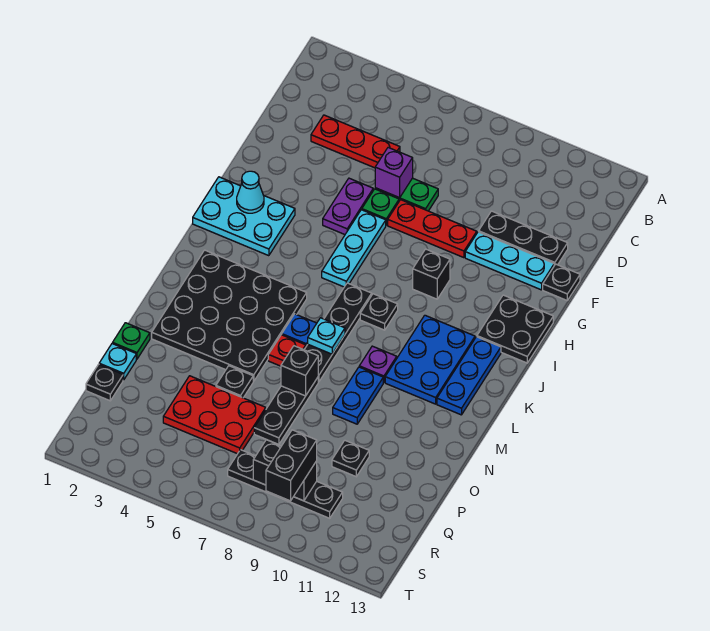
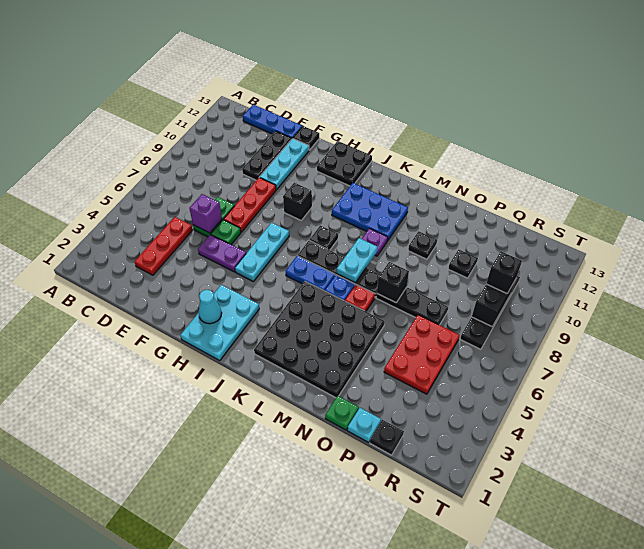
cyan plate G6:I6 level 1 -> cyan plate H5:H7 level 1
blue plate J12:L12 level 1 -> blue plate C13:E13 level 1
cyan plate L7 level 2 -> cyan plate L7:L8 level 2
blue plate M9:N9 level 1 -> blue plate J6:K6 level 1
black plate O5 level 1 -> black plate N10 level 1
black brick R9:S9 level 3 -> black brick R9 level 3

